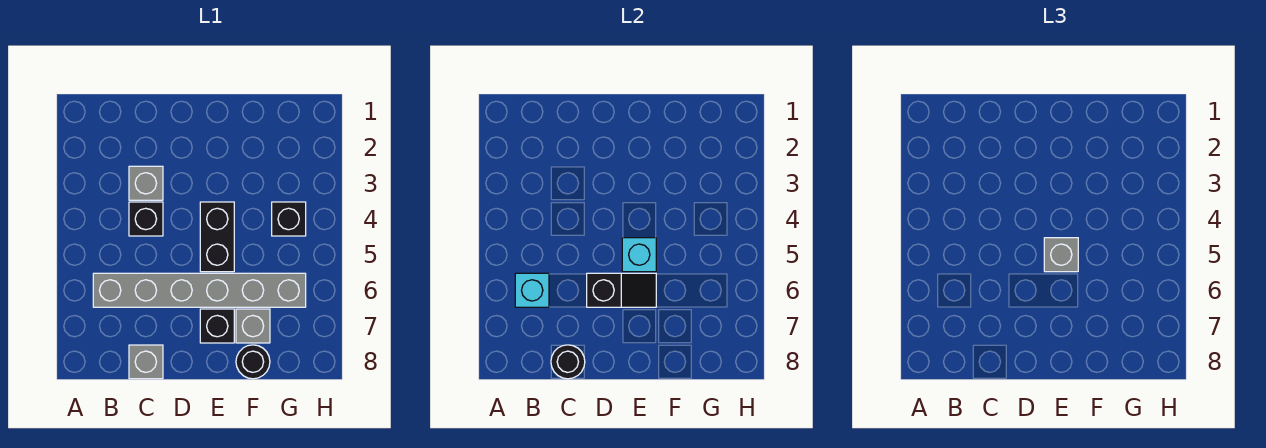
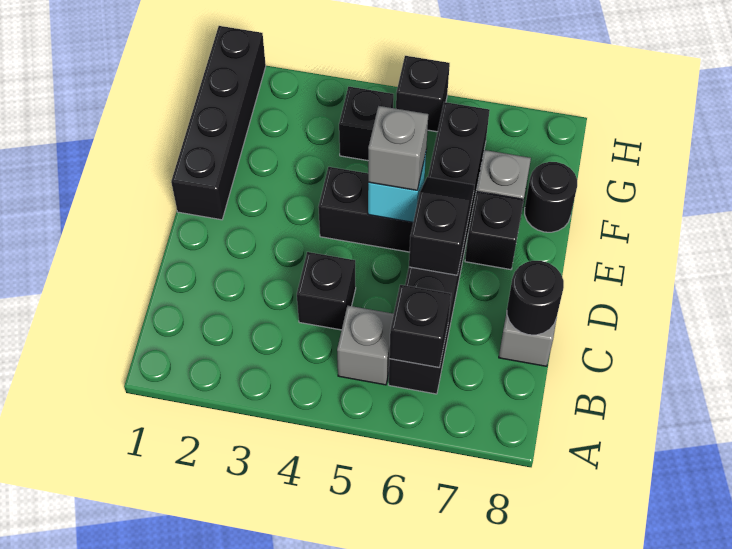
grey brick B6:G6 level 1 -> black brick B6:G6 level 1
cyan brick B6 level 2 -> black brick B6 level 2
grey brick C3 level 1 -> grey brick B5 level 1
none -> black brick E1:H1 level 1
none -> black brick H5 level 1

